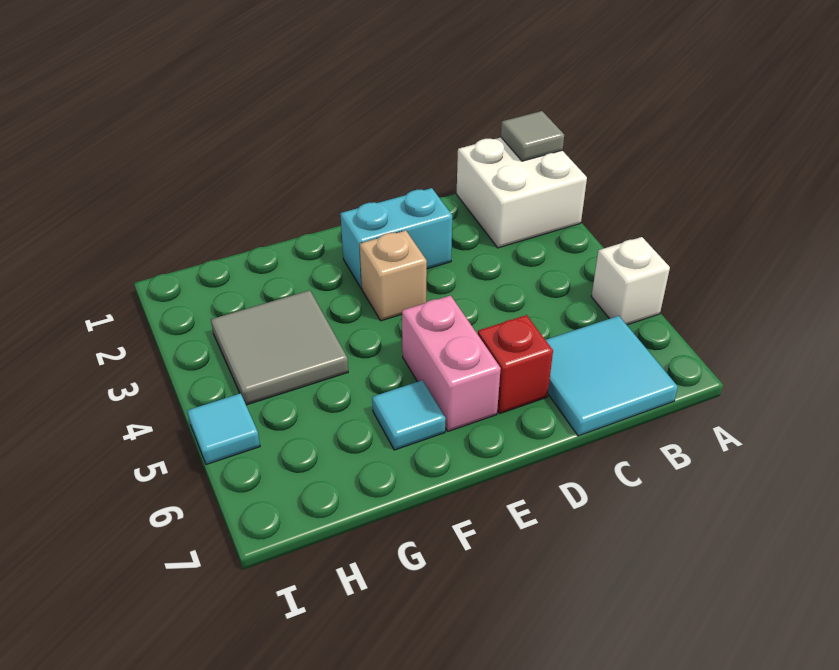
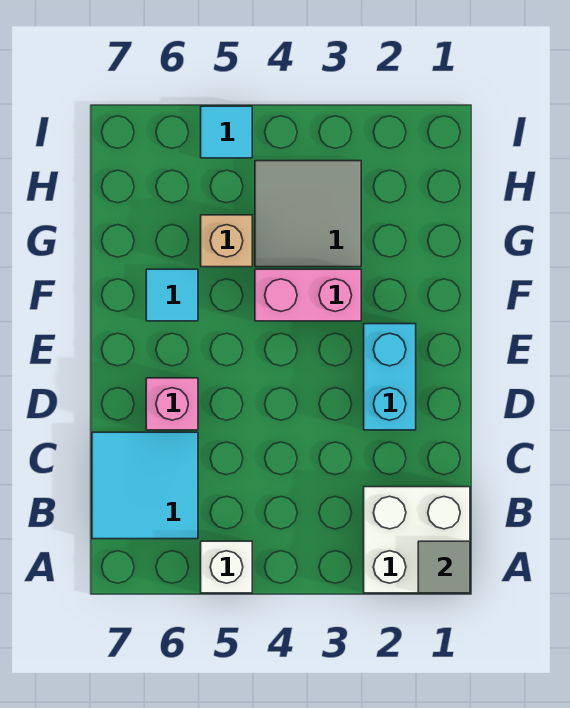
red brick D6 level 1 -> pink brick D6 level 1
tan brick E3 level 1 -> tan brick G5 level 1
pink brick E5:E6 level 1 -> pink brick F3:F4 level 1

